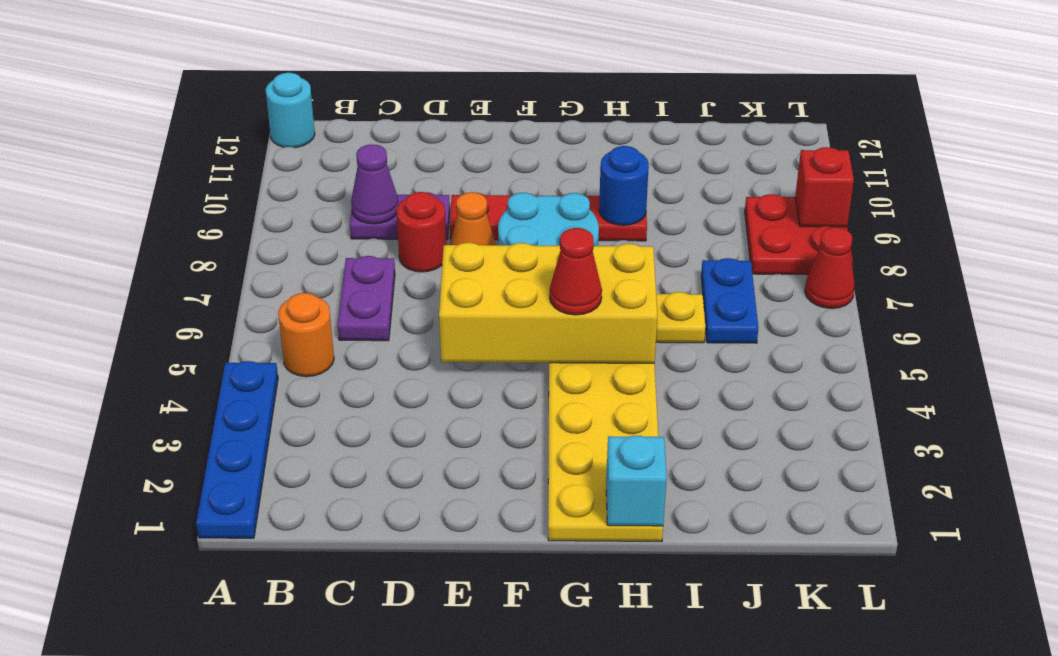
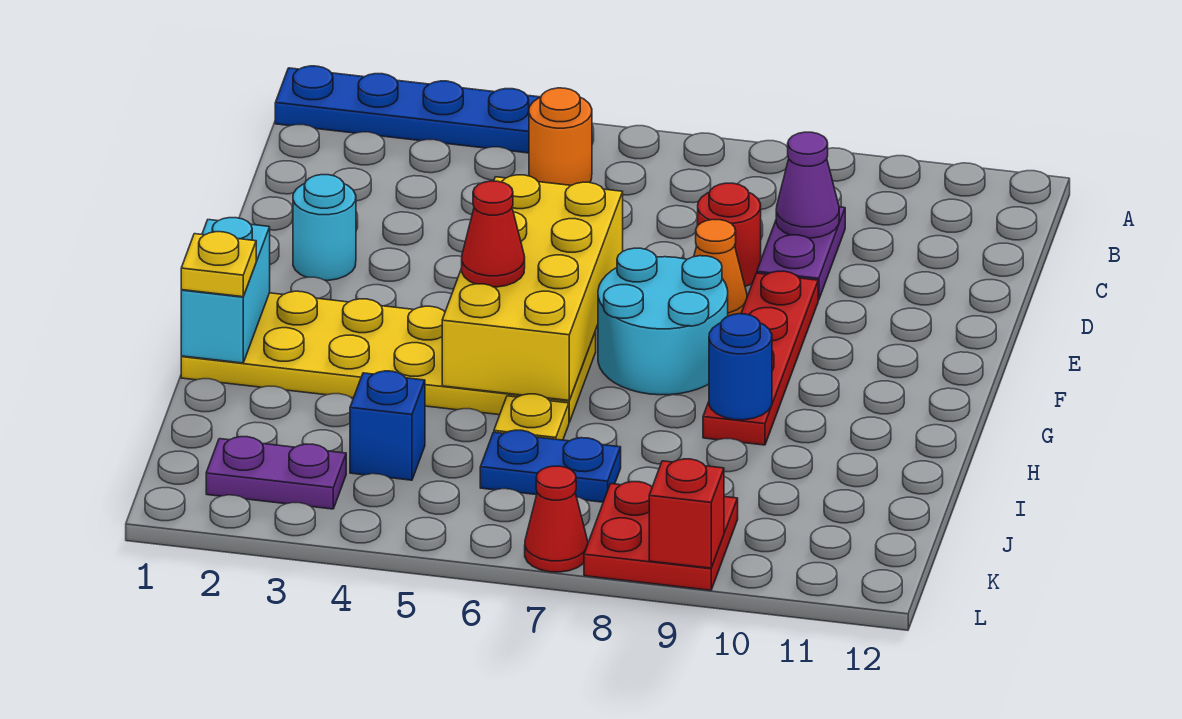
cyan round brick A12 level 1 -> cyan round brick E2 level 1
purple plate C6:C7 level 1 -> purple plate K2:K3 level 1
cyan brick H1 level 2 -> cyan brick G1:H1 level 2
none -> yellow plate H1 level 3
none -> blue brick J4 level 1

